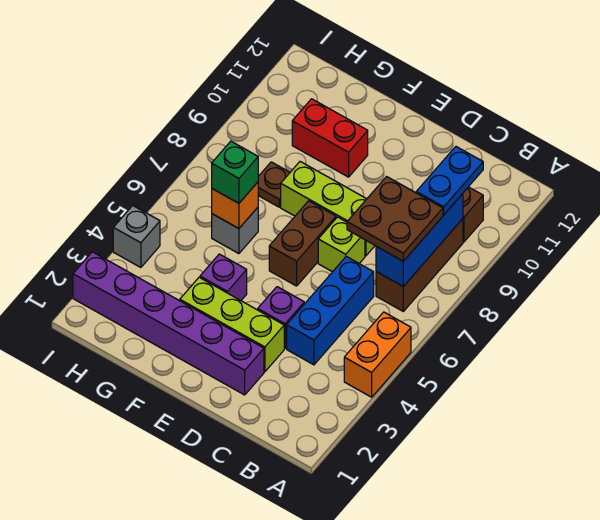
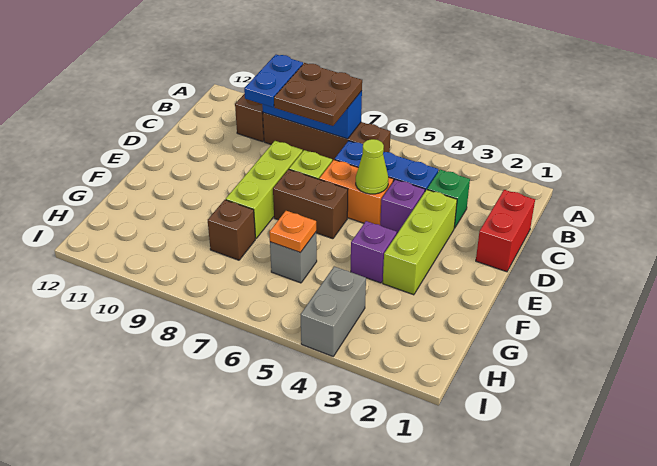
orange brick A4:A5 level 1 -> orange brick D5:D6 level 1
brown brick B7:B9 level 1 -> brown brick B6:B9 level 1
blue plate B9:B10 level 3 -> blue plate B9:C9 level 3
purple brick D2:I2 level 1 -> none
none -> lime cone D5 level 2
red brick F10:G10 level 1 -> red brick C1:D1 level 1
orange brick G6 level 2 -> orange plate G6 level 2
green brick G6 level 3 -> green brick C3 level 1
brown plate G8 level 1 -> brown brick G8 level 1
grey brick I4 level 1 -> grey brick H4:I4 level 1

